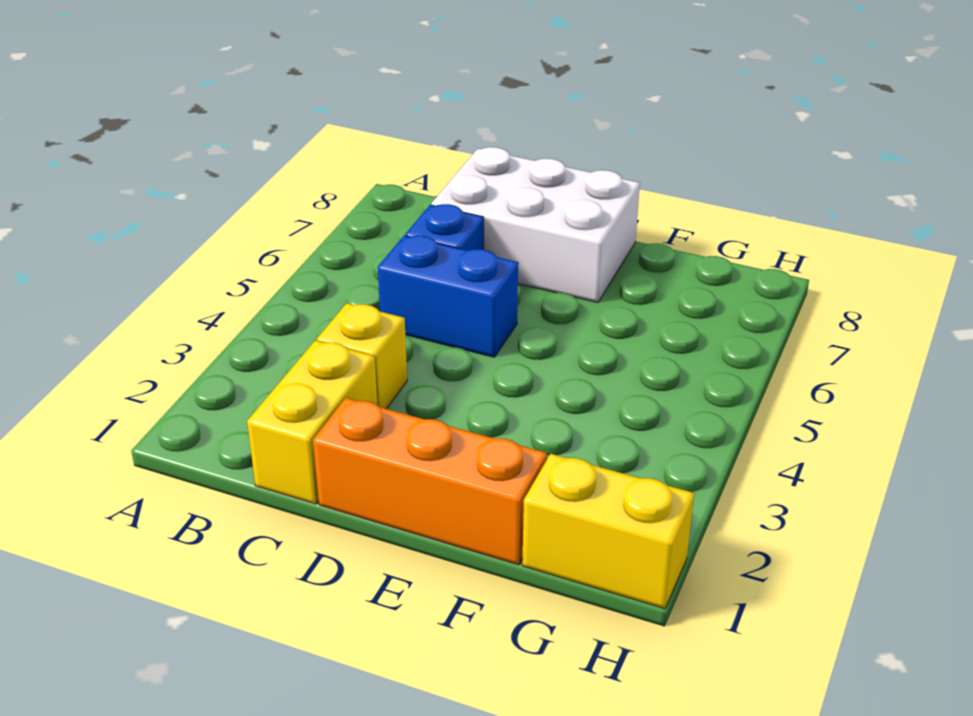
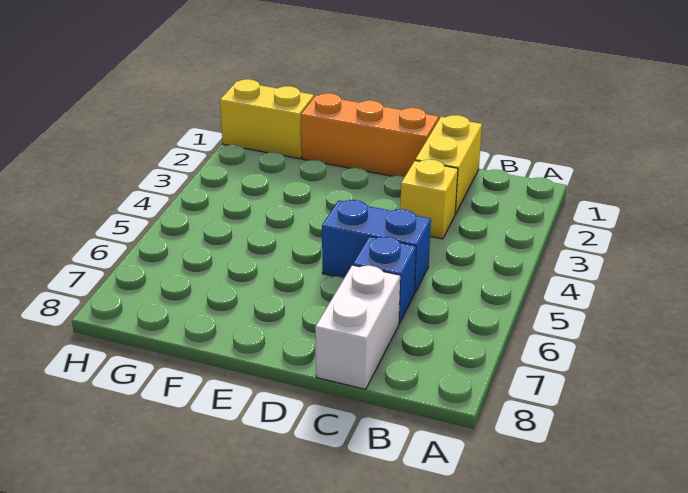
white brick C7:E8 level 1 -> white brick C7:C8 level 1

